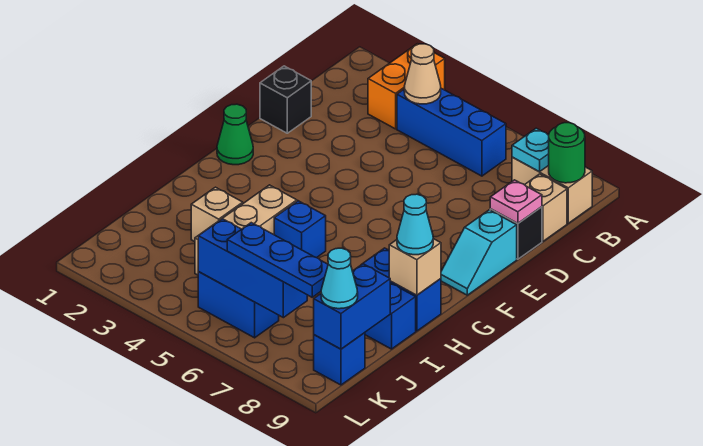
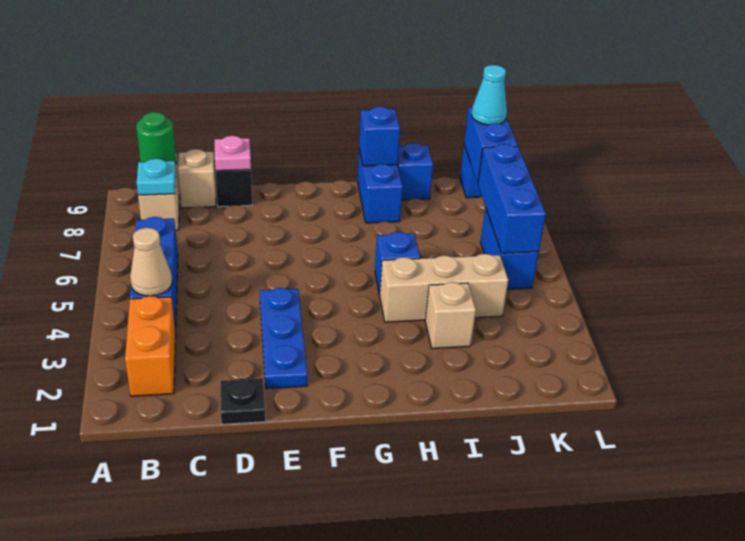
orange brick A3:B3 level 1 -> orange brick B2:B3 level 1
black brick D1 level 1 -> black plate D1 level 1
cyan slope E9:F9 level 1 top E -> none
green cone F1 level 1 -> none
tan brick H9 level 2 -> blue brick H9 level 2
cyan cone H9 level 3 -> none
blue brick J9:K9 level 2 -> blue brick K8:K9 level 2
blue plate K6:K8 level 3 -> blue plate E2:E4 level 1

